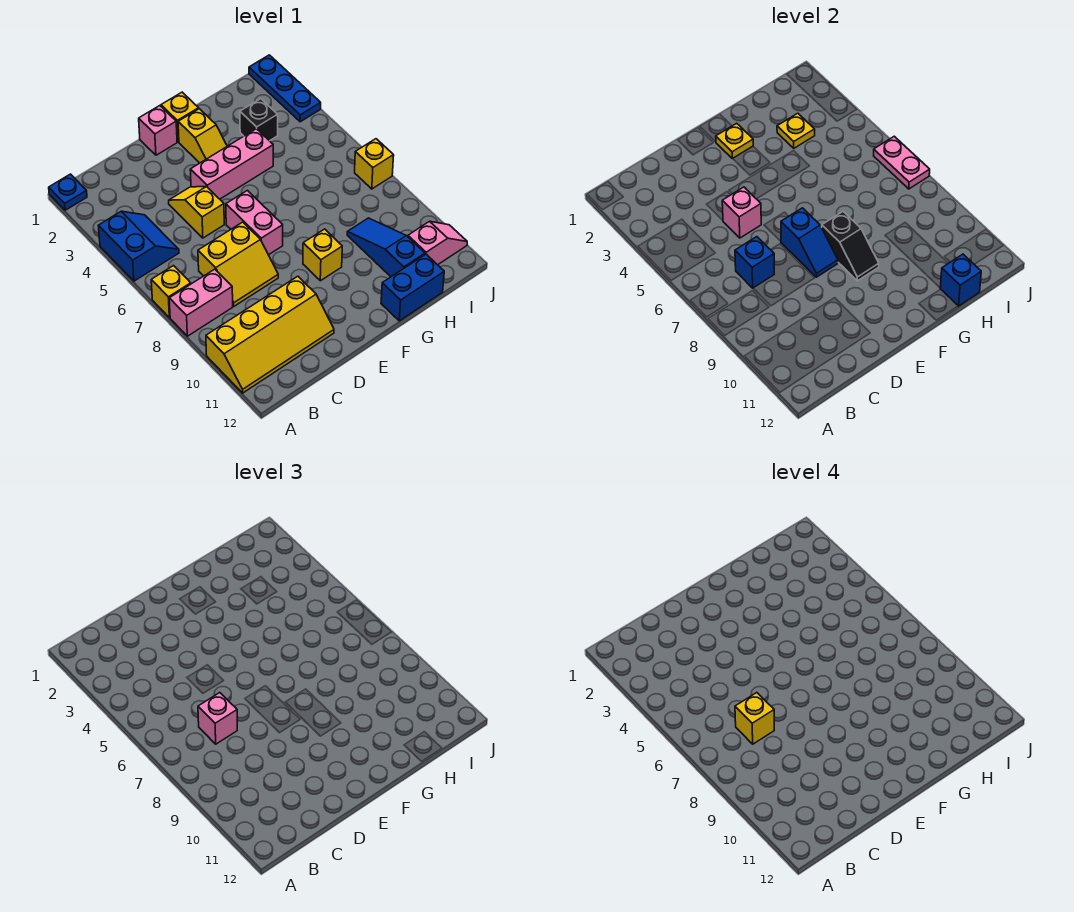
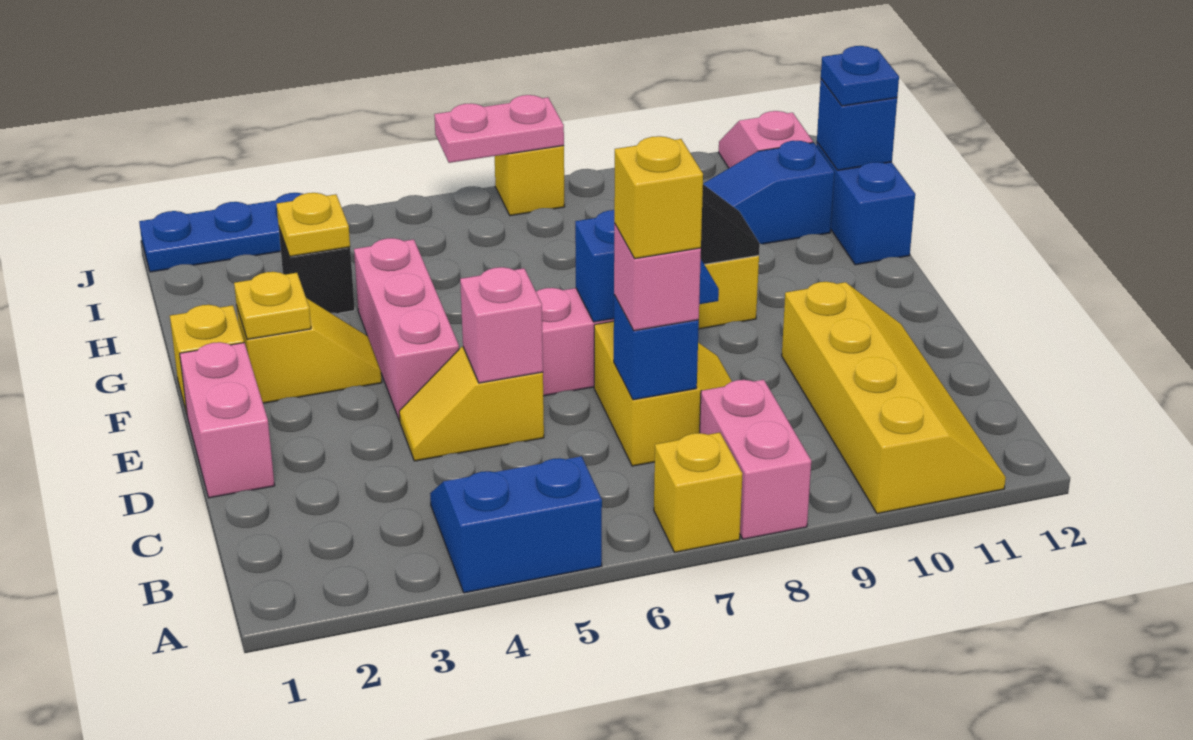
blue plate A1 level 1 -> blue plate H12 level 3
pink brick E1 level 1 -> pink brick D1:E1 level 1

